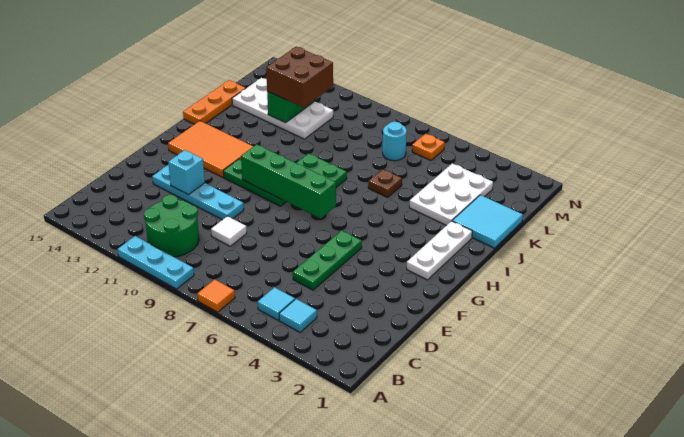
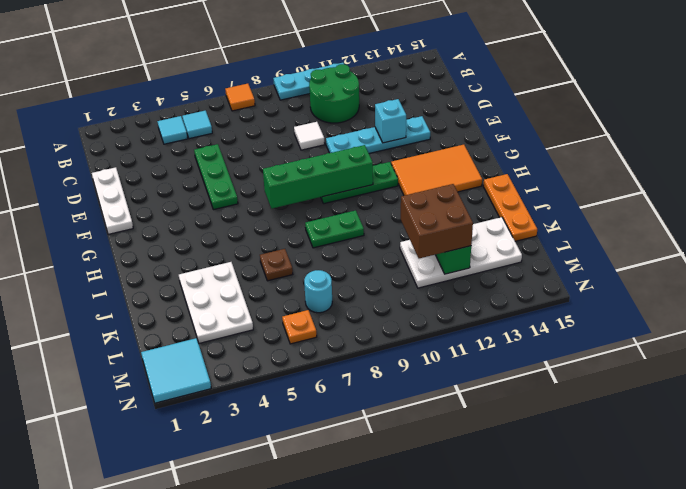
white plate G2:I2 level 1 -> white plate D1:F1 level 1
cyan tile J1:K2 level 1 -> cyan tile M1:N2 level 1

